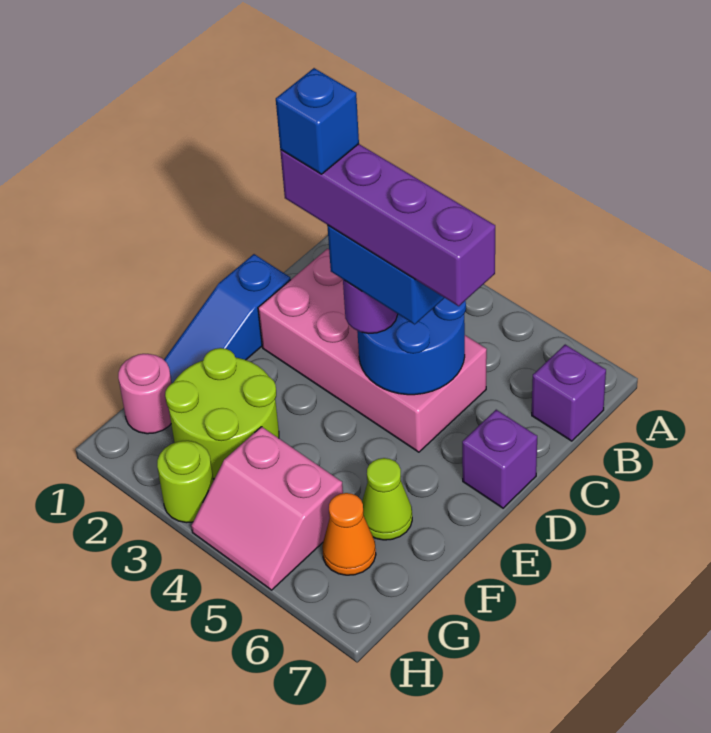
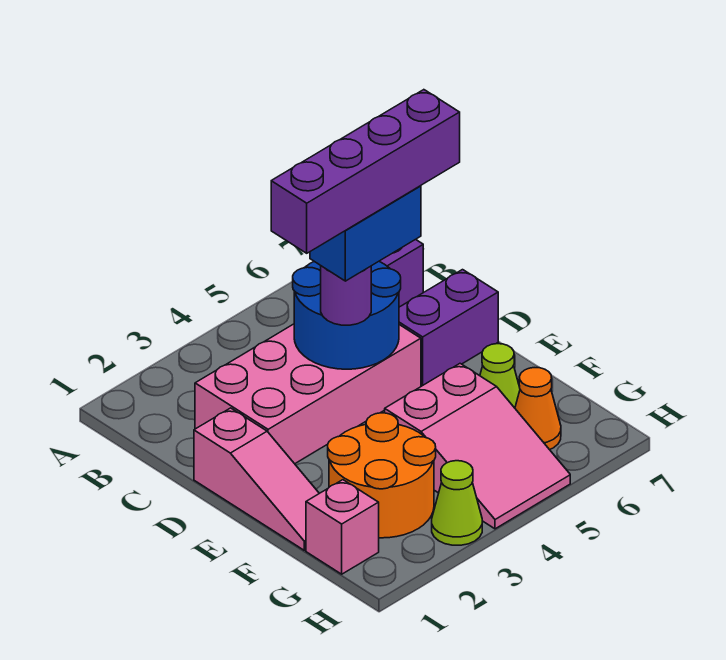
blue slope D1:F1 level 1 top D -> pink slope D1:F1 level 1 top D
blue brick D3 level 6 -> none
purple brick D7 level 1 -> purple brick D6:D7 level 1
lime round brick F2:G3 level 1 -> orange round brick F2:G3 level 1
pink round brick G1 level 1 -> pink brick G1 level 1
pink slope G4:H5 level 1 top G -> pink slope F4:H5 level 1 top F
lime round brick H3 level 1 -> lime cone H3 level 1

